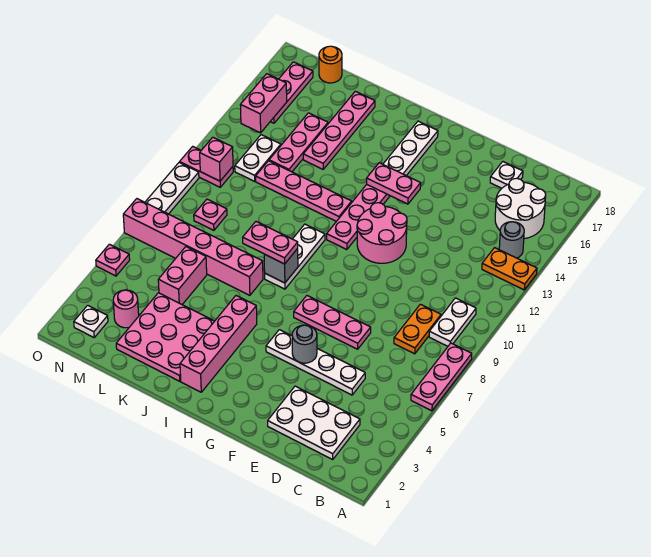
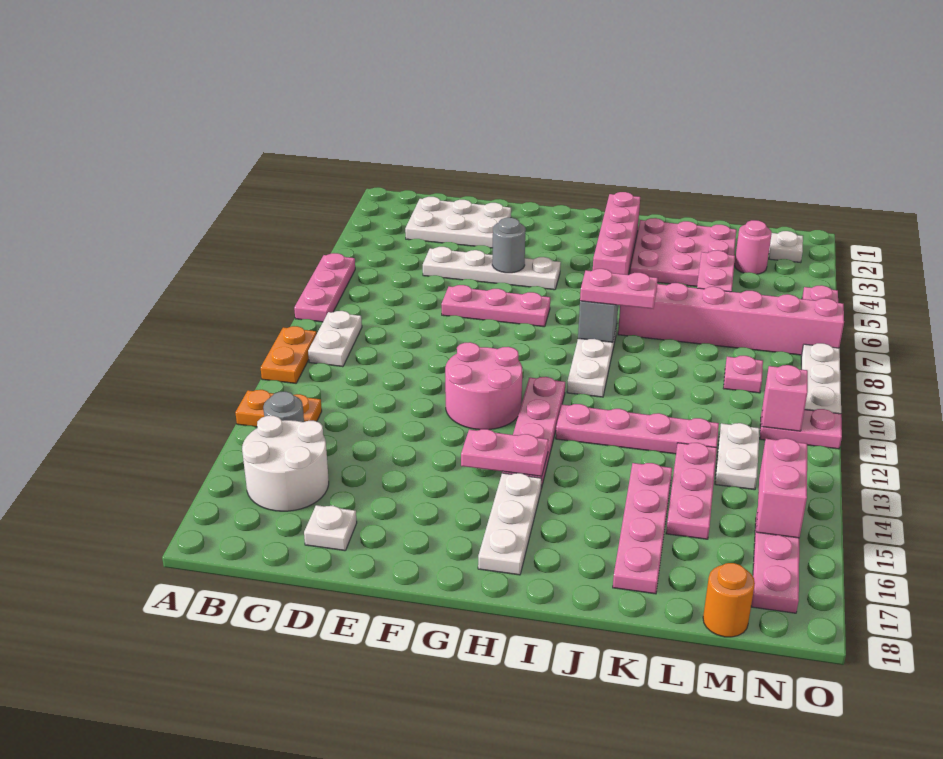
orange plate C8:C9 level 1 -> orange plate A10:A11 level 1

